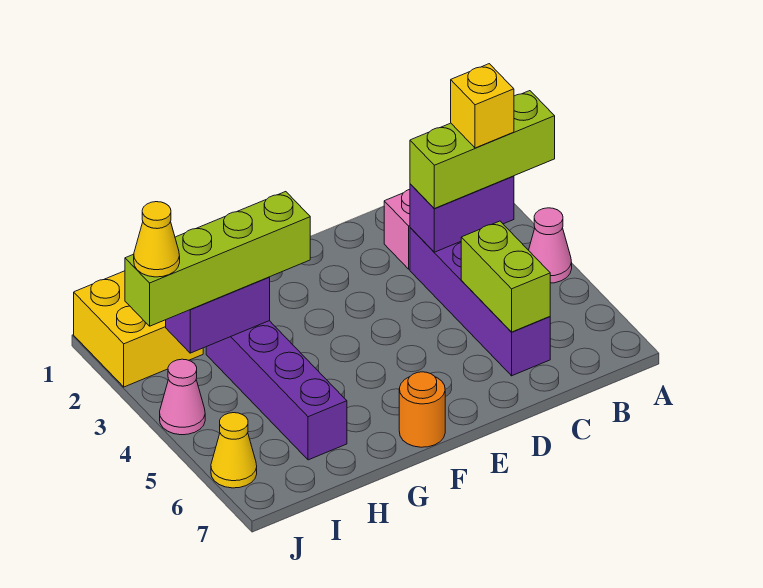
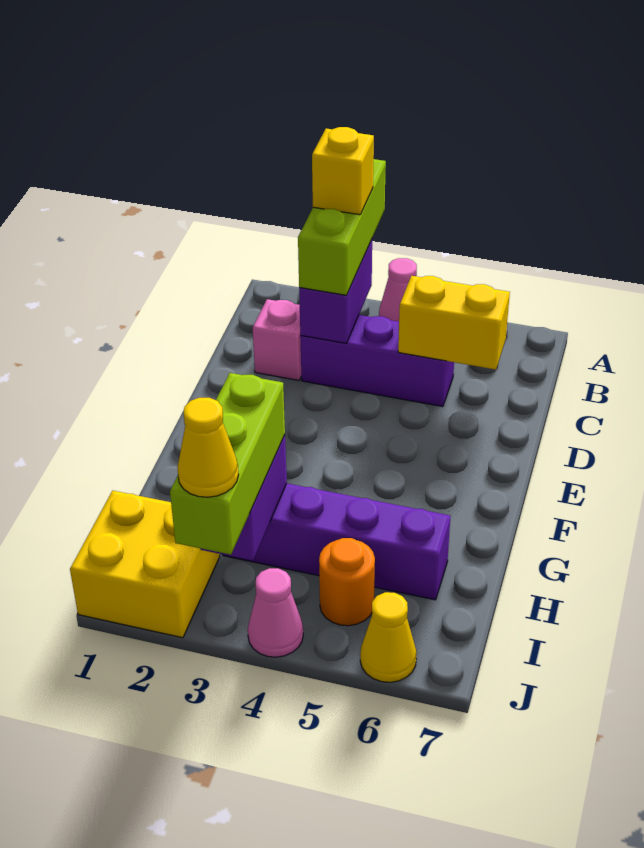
purple brick C3:C6 level 1 -> purple brick C3:C5 level 1
lime brick C5:C6 level 2 -> yellow brick C5:C6 level 2
orange round brick F7 level 1 -> orange round brick I5 level 1
lime brick G3:J3 level 3 -> lime brick H3:J3 level 3

